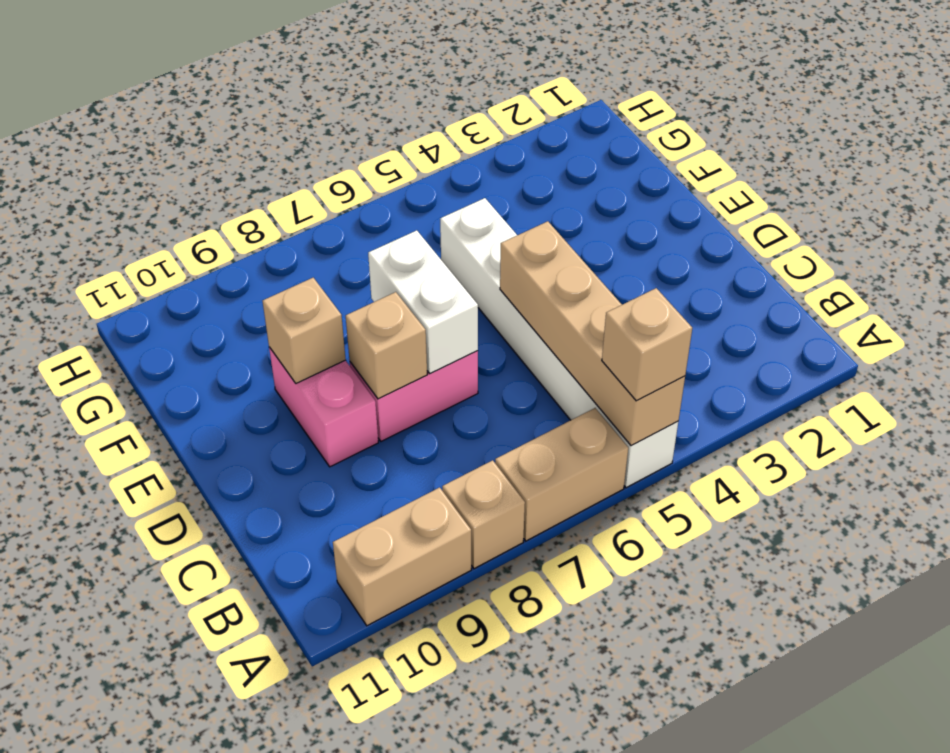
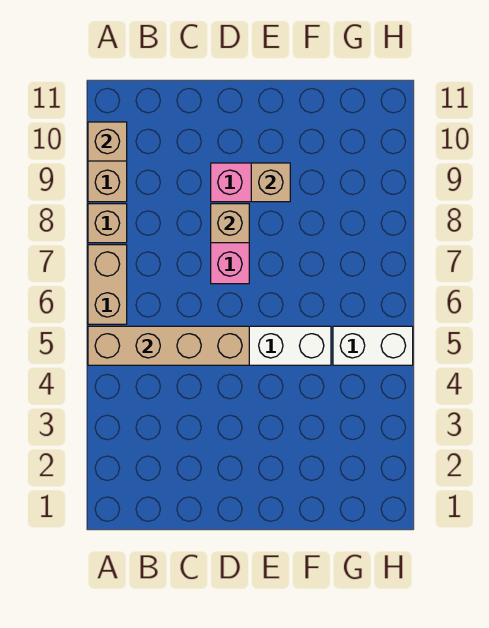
tan brick A5 level 3 -> tan brick A10 level 2
white brick D7:E7 level 2 -> white brick G5:H5 level 1

